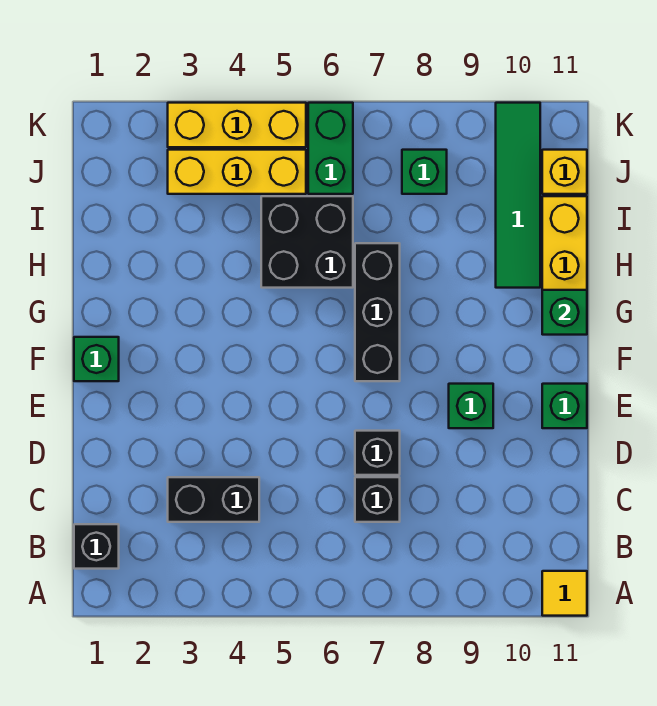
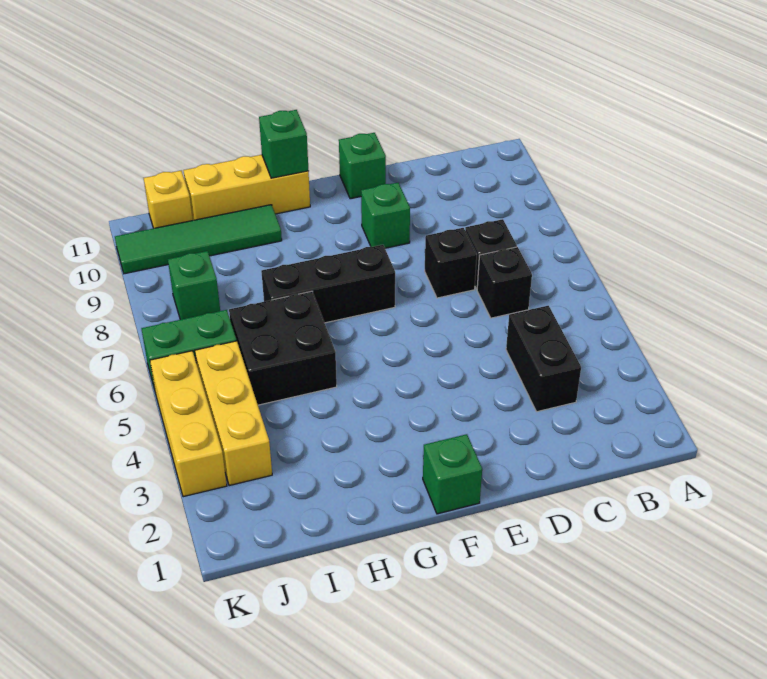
yellow tile A11 level 1 -> none
black brick B1 level 1 -> black brick C6 level 1

